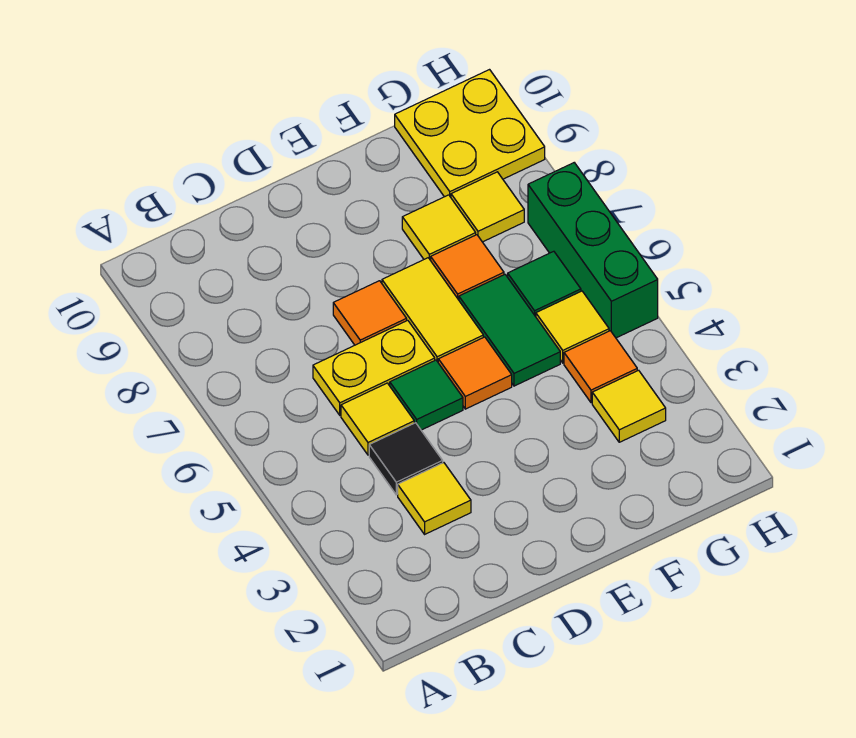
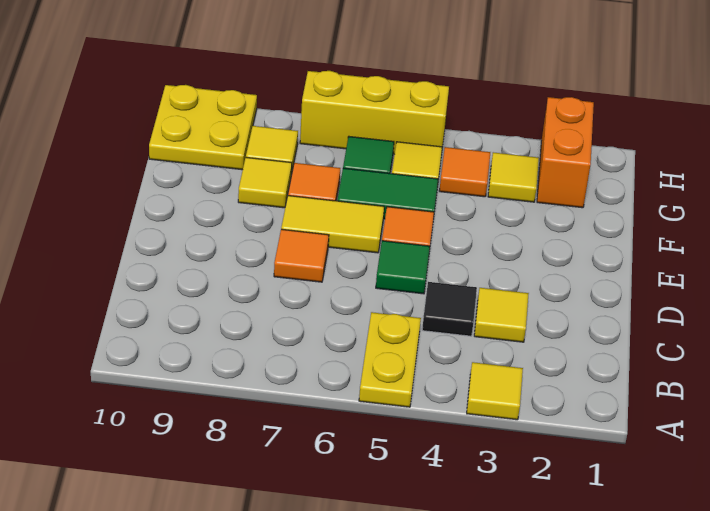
yellow tile C5 level 1 -> yellow tile A3 level 1
yellow plate C6:D6 level 1 -> yellow plate A5:B5 level 1
none -> orange brick G2:H2 level 1
green brick H5:H7 level 1 -> yellow brick H5:H7 level 1

